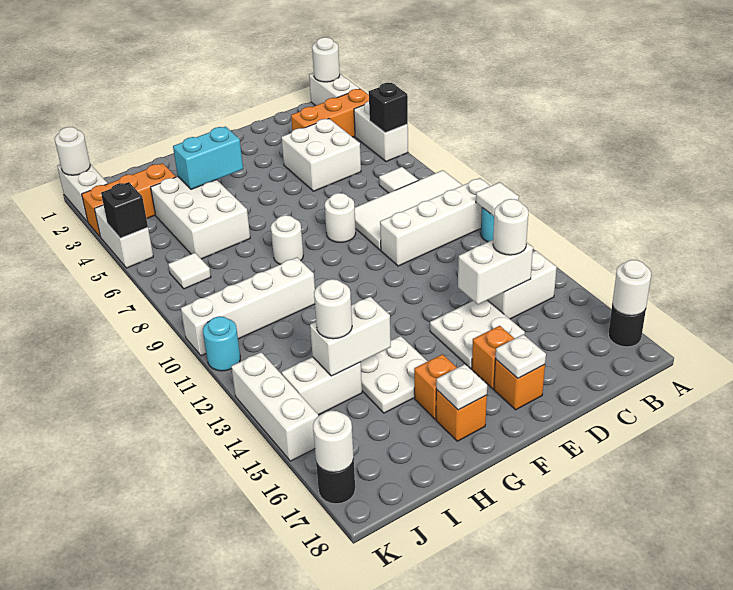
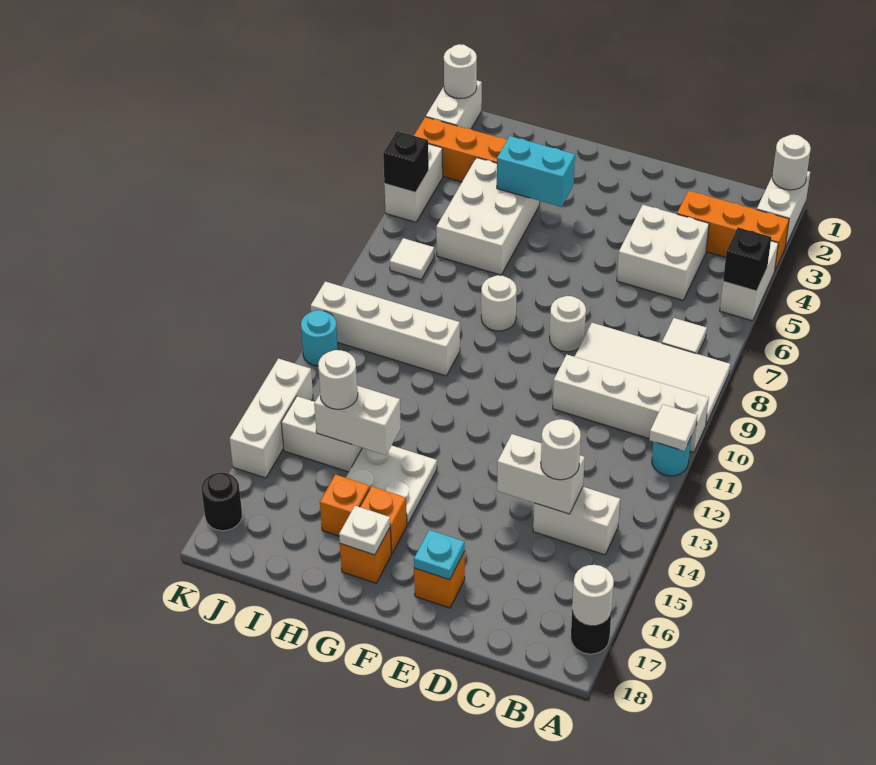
white plate D14:E15 level 1 -> none
orange brick E16 level 1 -> orange brick H16 level 1
white plate E17 level 2 -> cyan plate E17 level 2
white round brick K17 level 2 -> none

